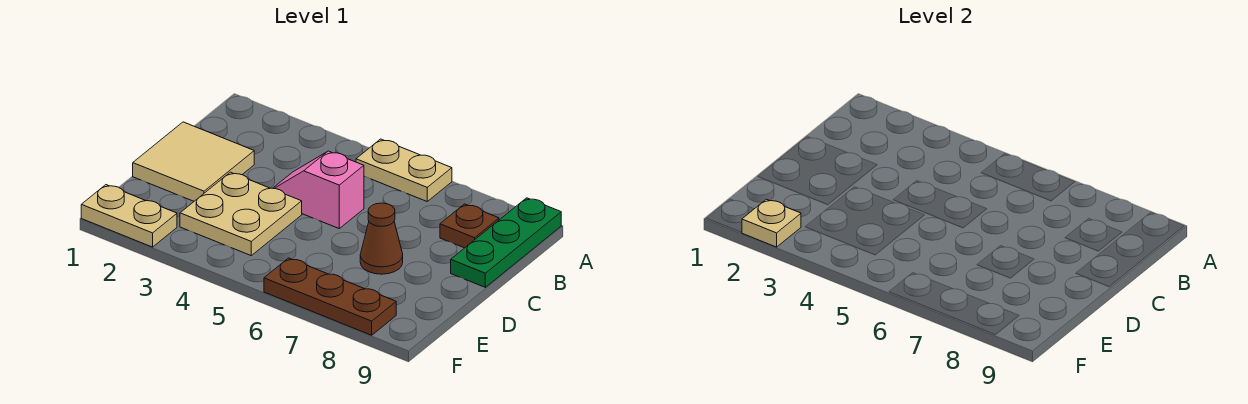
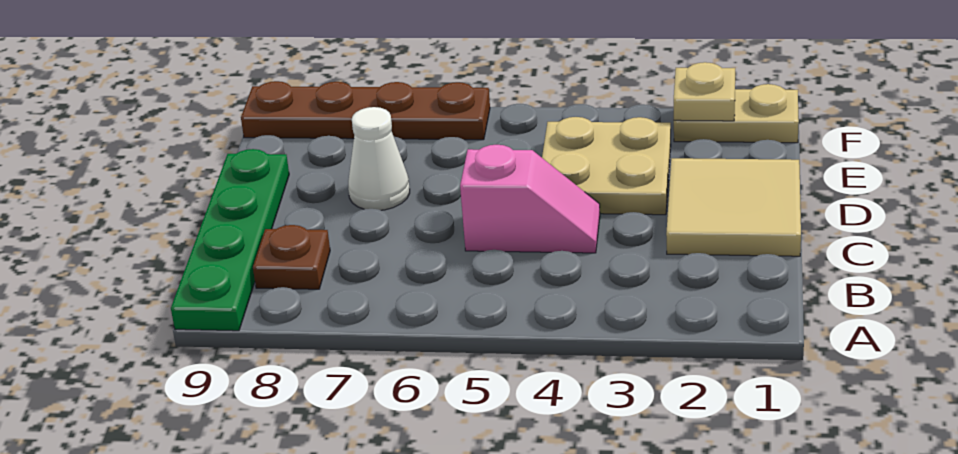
tan plate A5:A6 level 1 -> none
green plate A9:C9 level 1 -> green plate A9:D9 level 1
brown cone D7 level 1 -> white cone D7 level 1
brown plate F6:F8 level 1 -> brown plate F6:F9 level 1

